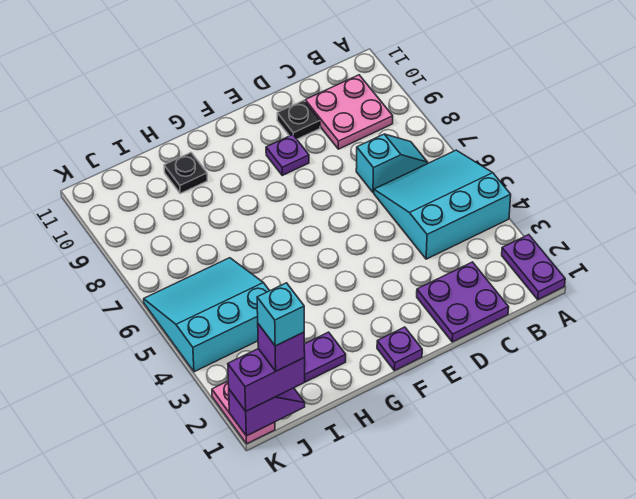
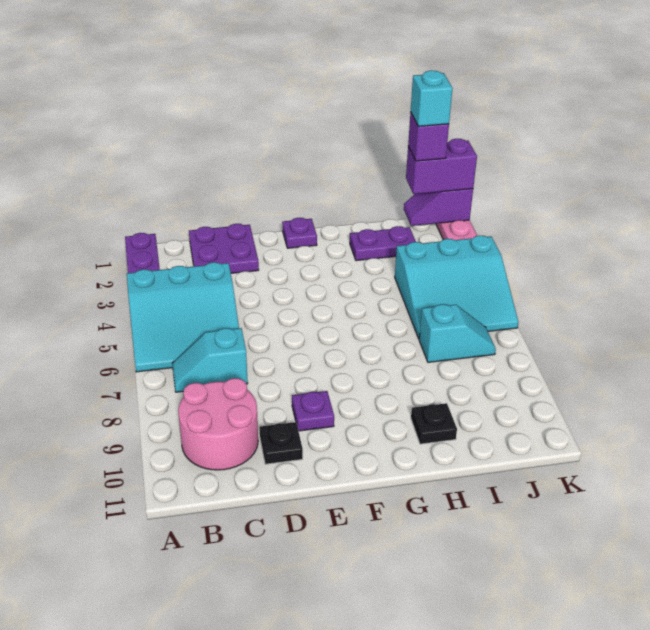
pink plate B9:C10 level 1 -> pink round brick B9:C10 level 1
none -> cyan slope I7:J7 level 1 top I

